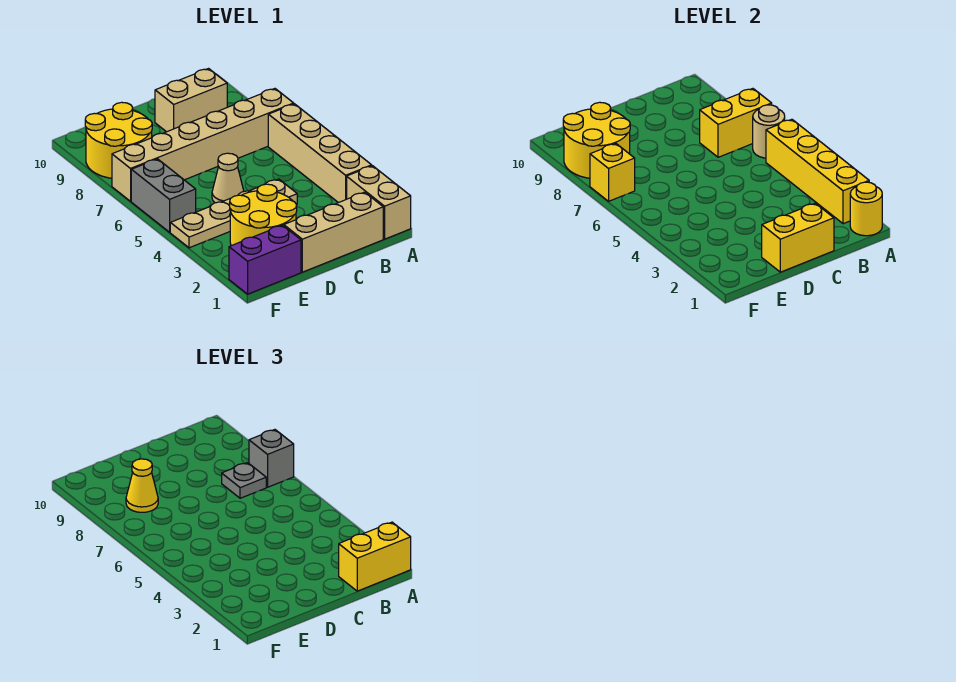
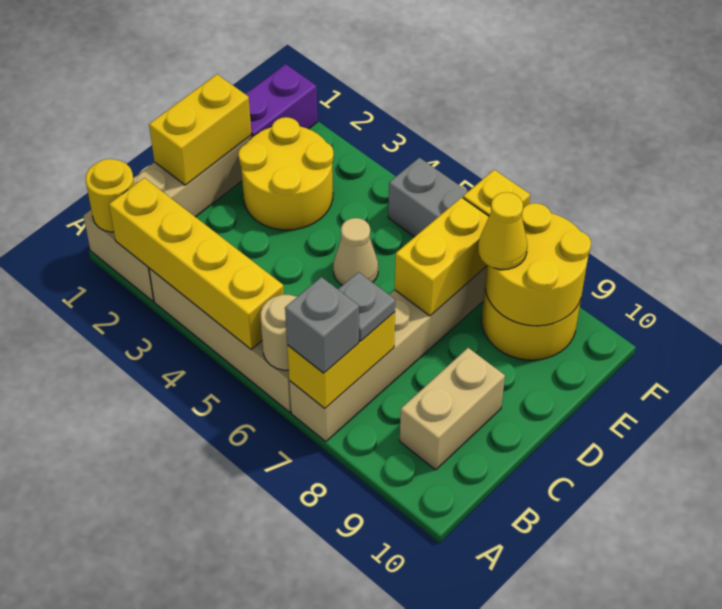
yellow brick A1:B1 level 3 -> yellow brick D7:E7 level 2
tan plate C4:F4 level 1 -> none

